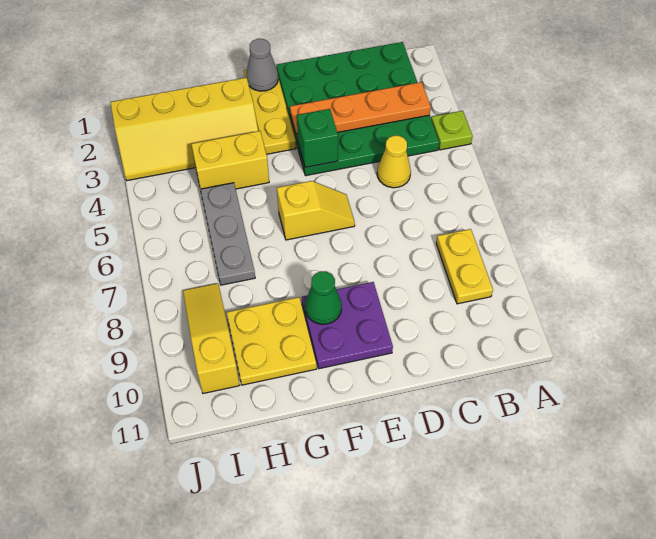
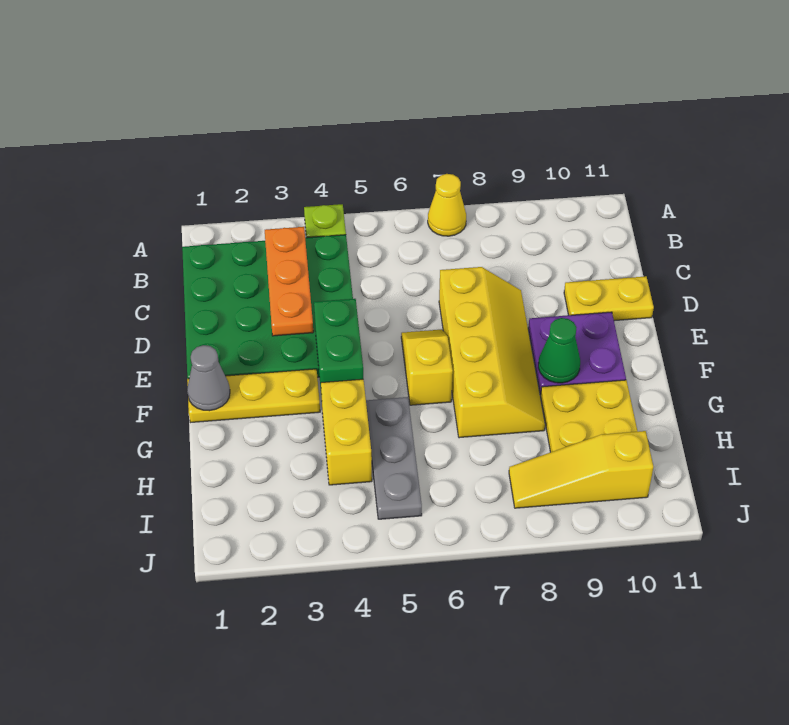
orange plate B3:E3 level 2 -> orange plate B3:D3 level 2
yellow plate B8:B9 level 1 -> yellow plate D10:D11 level 1
yellow cone C5 level 1 -> yellow cone A7 level 1
green brick E4 level 2 -> green brick E4:F4 level 2
yellow slope G2:J3 level 1 top 2 -> yellow slope D7:G8 level 1 top 7
grey plate H5:H7 level 1 -> grey plate G5:I5 level 1

